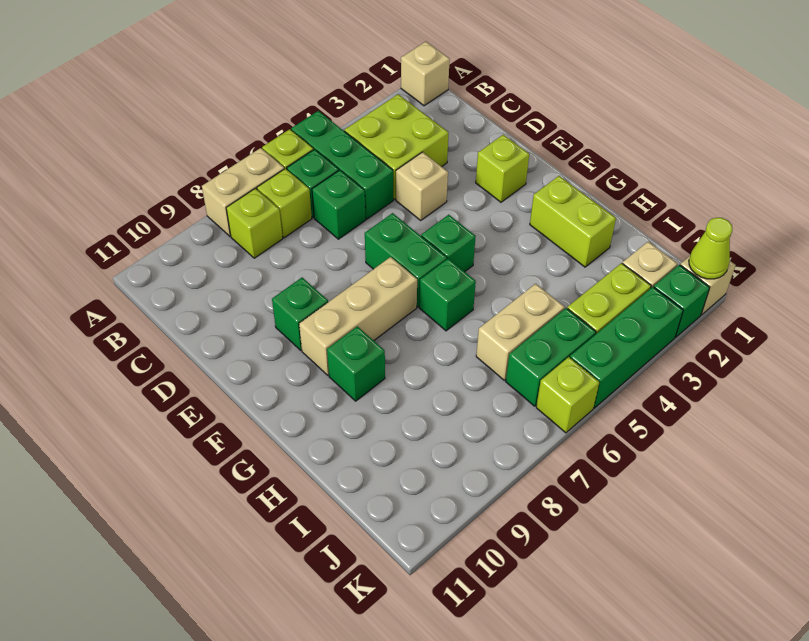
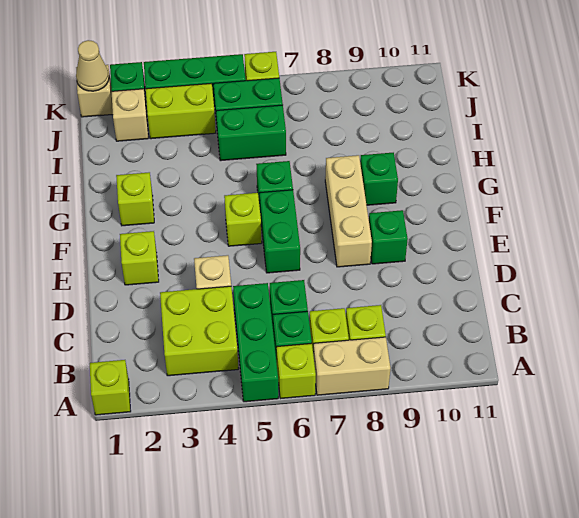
tan brick A1 level 1 -> lime brick A1 level 1
green brick F5 level 1 -> lime brick F5 level 1
tan brick F7:F9 level 1 -> tan brick E8:G8 level 1
lime brick G2:H2 level 1 -> lime brick G2 level 1
tan brick I5:I6 level 1 -> green brick I5:I6 level 1
lime cone K1 level 2 -> tan cone K1 level 2

